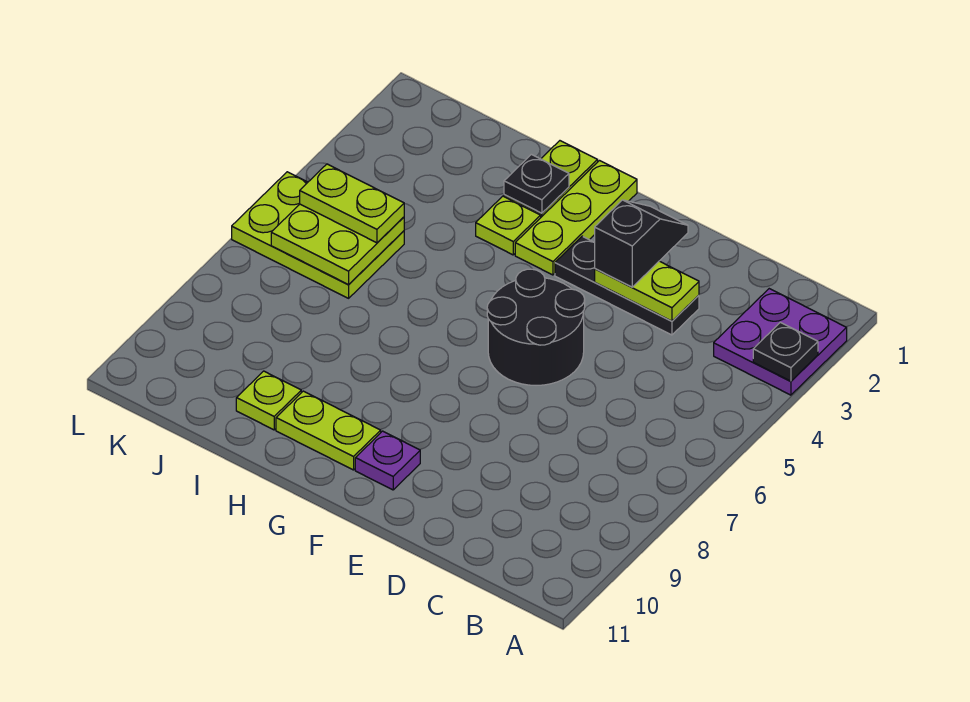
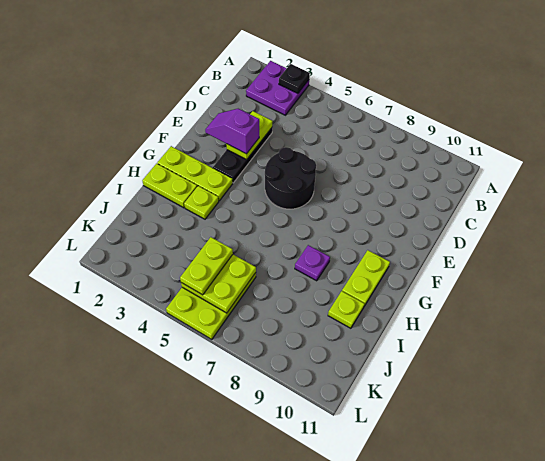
black slope E2:E3 level 3 top 3 -> purple slope E2:E3 level 3 top 3
purple plate F10 level 1 -> purple plate H8 level 1
black plate H2 level 2 -> none

